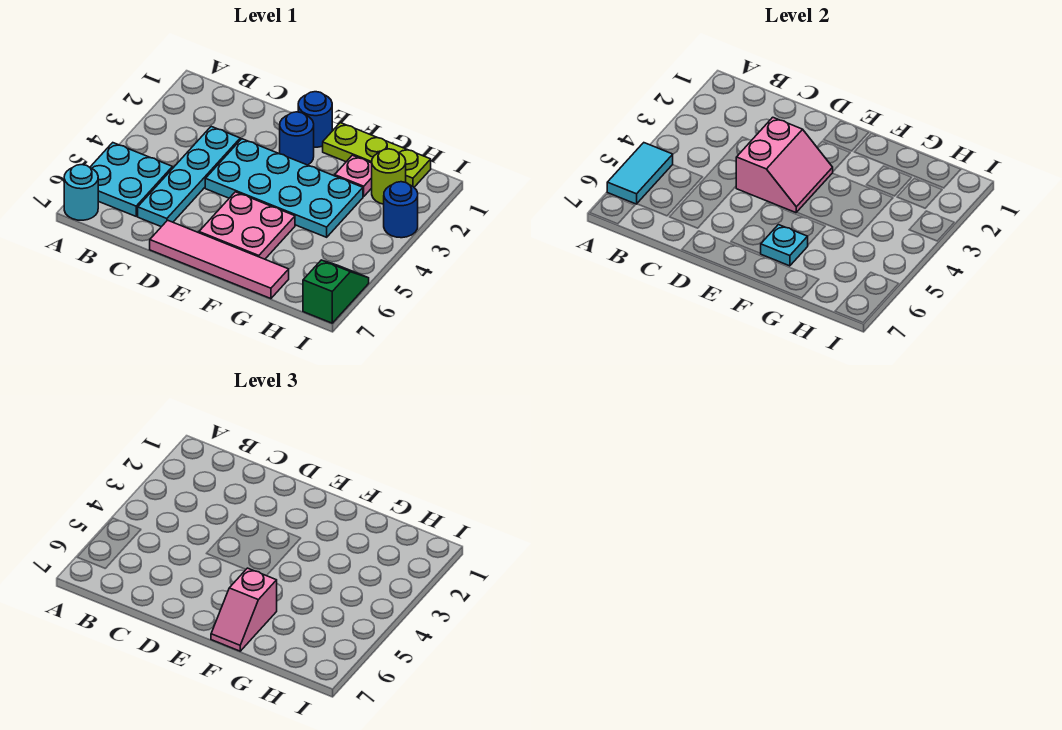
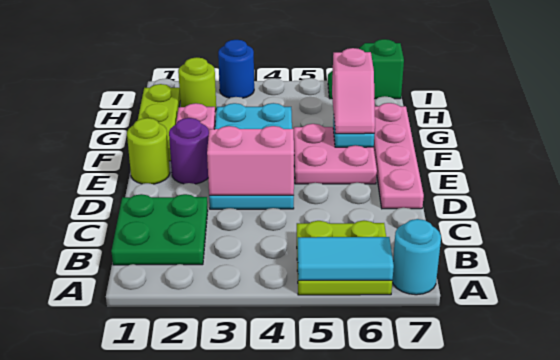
cyan plate A5:B6 level 1 -> lime plate A5:B6 level 1
none -> green plate B1:C2 level 1
cyan plate C3:C6 level 1 -> none
pink tile D7:G7 level 1 -> pink plate D7:G7 level 1
blue round brick E1 level 1 -> lime round brick E1 level 1
blue round brick E2 level 1 -> purple round brick E2 level 1
pink slope F6:F7 level 3 top 6 -> pink slope F6:G6 level 3 top G

